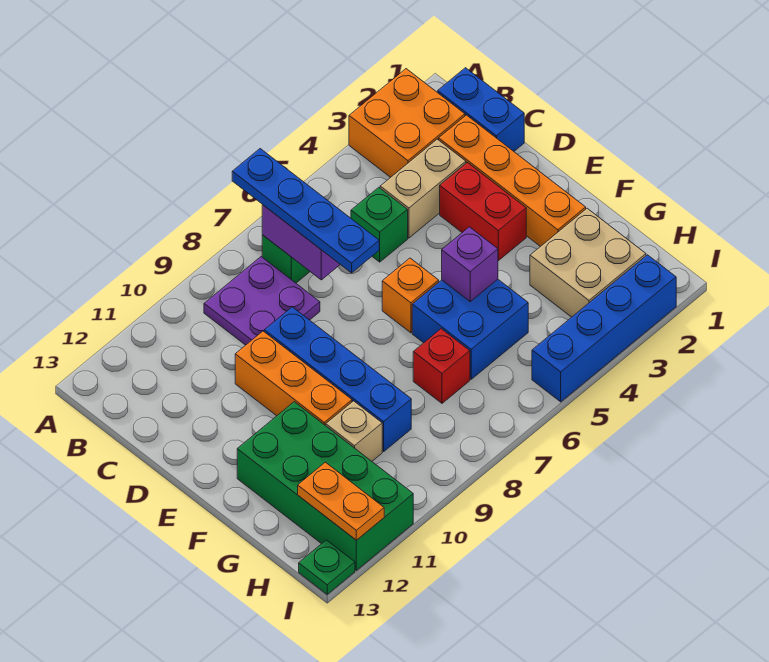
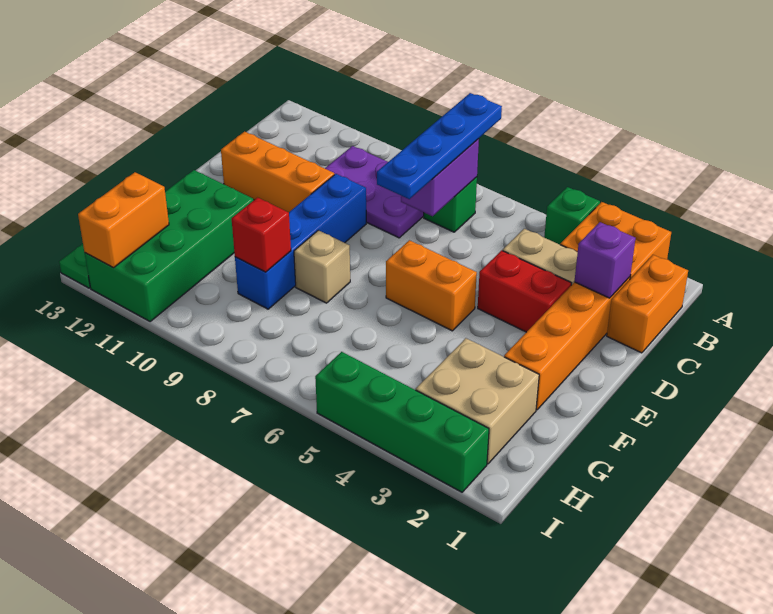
blue brick B1:C1 level 1 -> orange brick B1:C1 level 1
purple plate B8:C9 level 1 -> purple plate B8:C10 level 1
green brick C5 level 1 -> green brick A4 level 1
red brick D3:E3 level 1 -> red brick D3:D4 level 1
orange brick D10:F10 level 1 -> orange brick D10:D12 level 1
orange brick E6 level 1 -> orange brick E5:E6 level 1
blue brick F5:G6 level 1 -> none
purple brick F5 level 2 -> purple brick C2 level 2
red brick G7 level 1 -> red brick G9 level 2
tan brick G10 level 1 -> tan brick F8 level 1
orange plate H12:I12 level 2 -> orange brick H12:I12 level 2
blue brick I2:I5 level 1 -> green brick I2:I5 level 1

